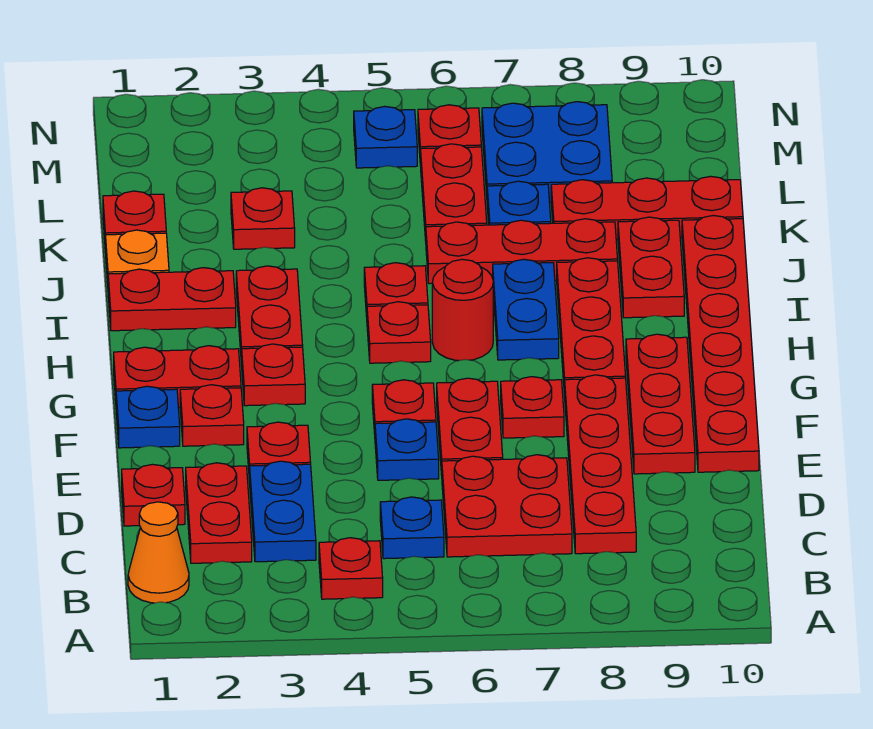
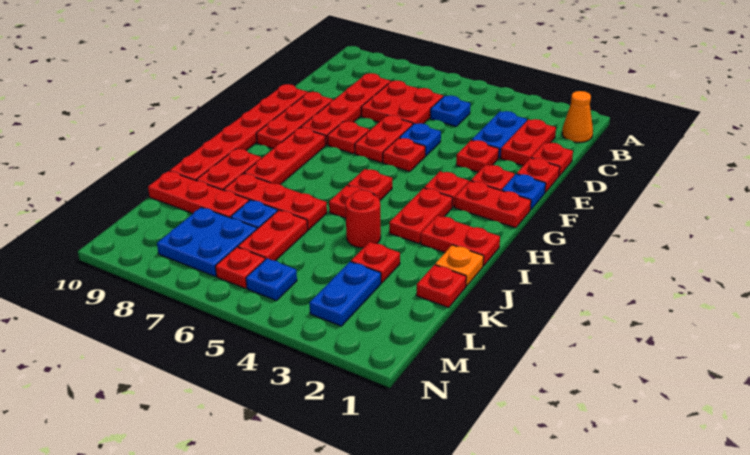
red plate B4 level 1 -> red plate E1 level 1
red round brick H6 level 1 -> red round brick J4 level 1
blue plate H7:I7 level 1 -> blue plate L3:M3 level 1

